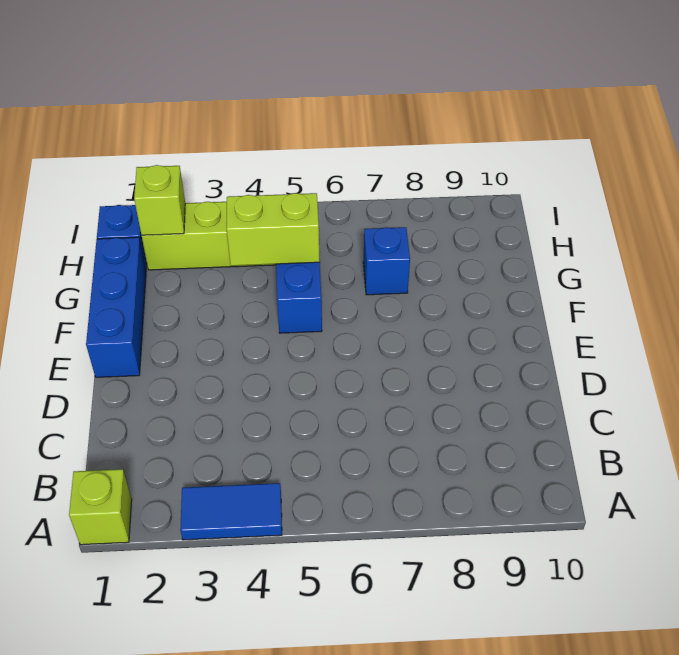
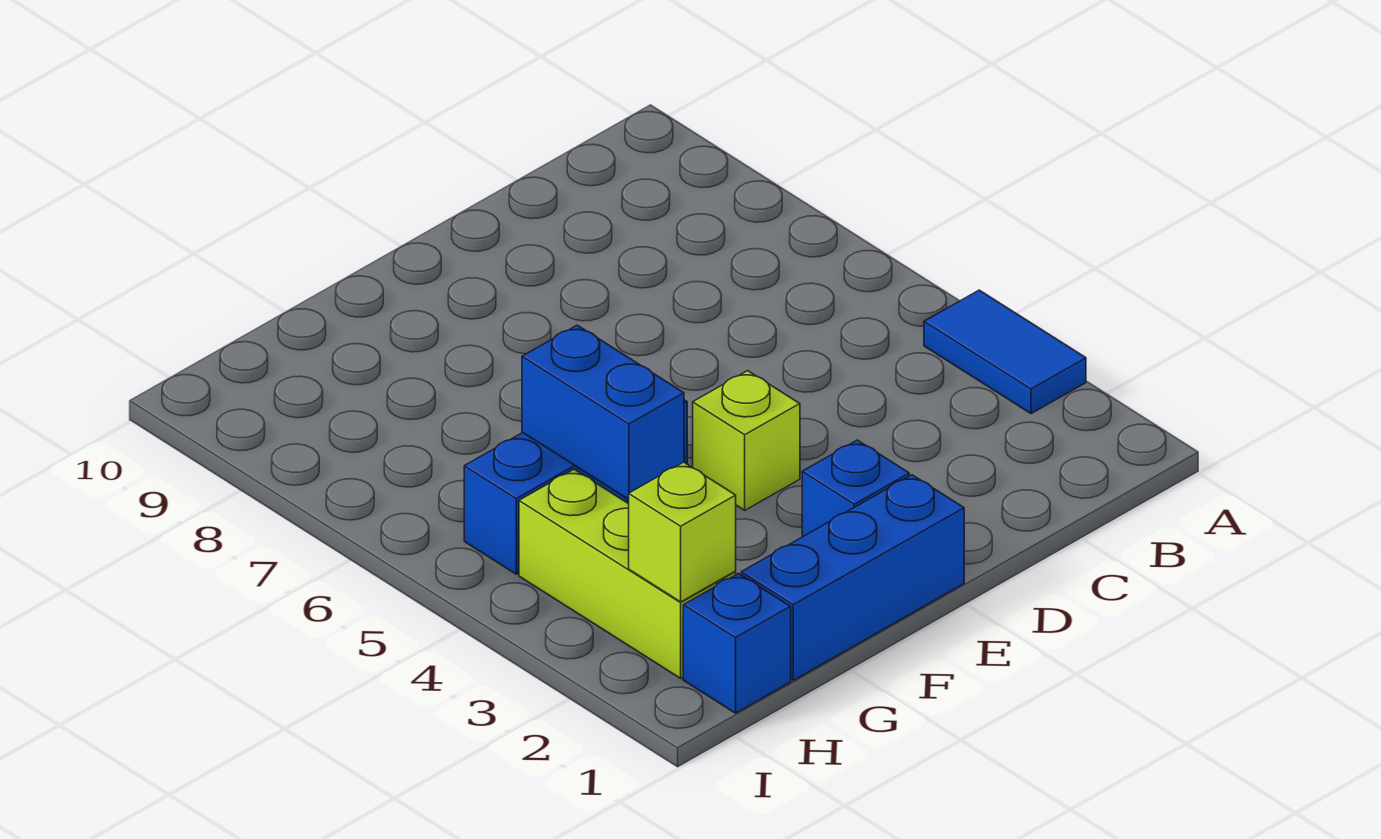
lime brick A1 level 1 -> lime brick E4 level 1
lime brick G4:G5 level 2 -> blue brick G4:G5 level 2
blue brick G7 level 1 -> blue brick E2 level 1

